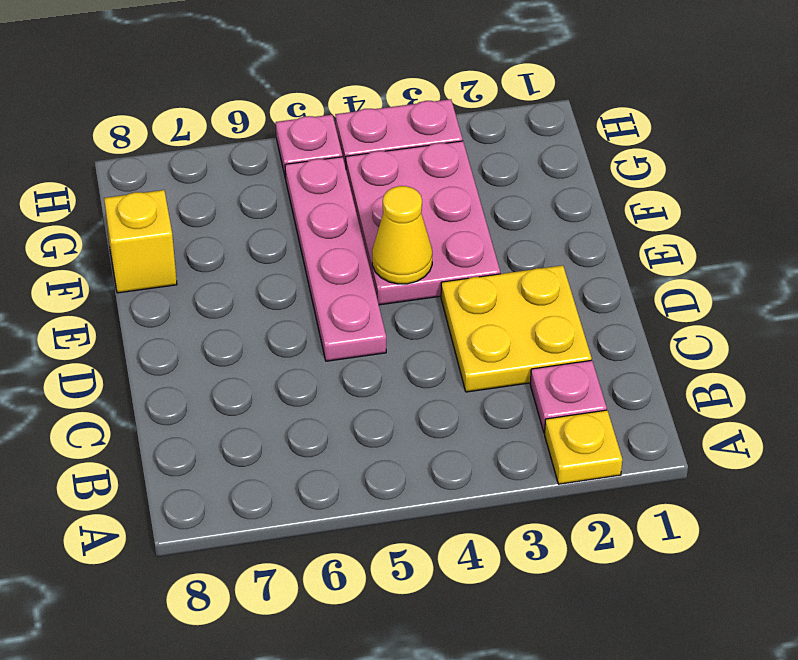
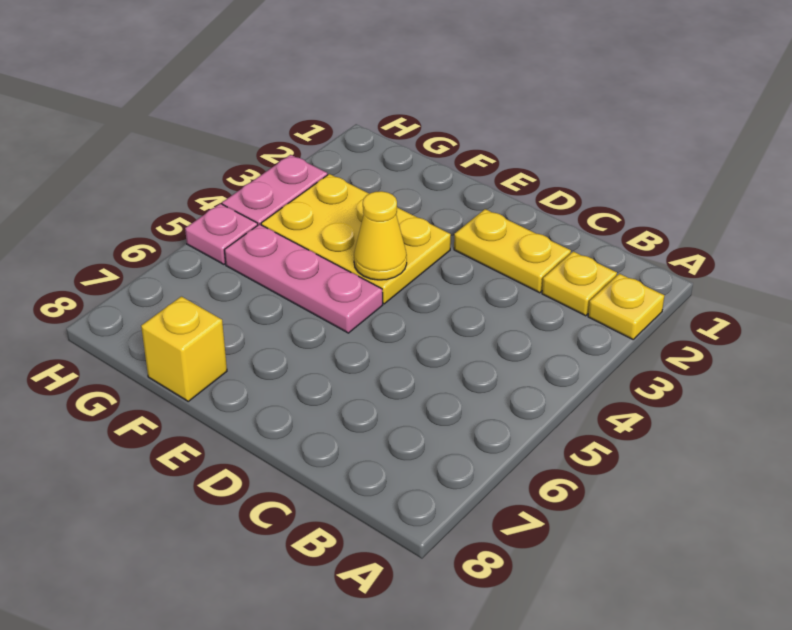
pink plate B2 level 1 -> yellow plate B2 level 1
yellow plate C2:D3 level 1 -> yellow plate C2:D2 level 1
pink plate D5:G5 level 1 -> pink plate E5:G5 level 1
pink plate E3:G4 level 1 -> yellow plate E3:G4 level 1

